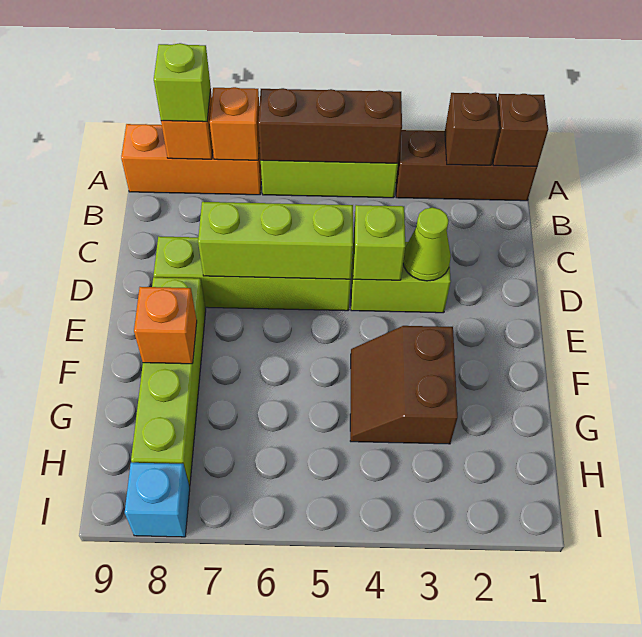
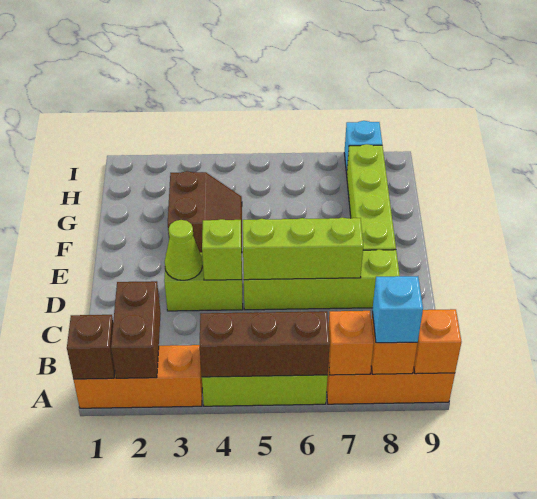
brown brick A1:A3 level 1 -> orange brick A1:A3 level 1
brown brick A2 level 2 -> brown brick A2:B2 level 2
lime brick A8 level 3 -> cyan brick A8 level 3
orange brick F8 level 2 -> orange brick A9 level 2

